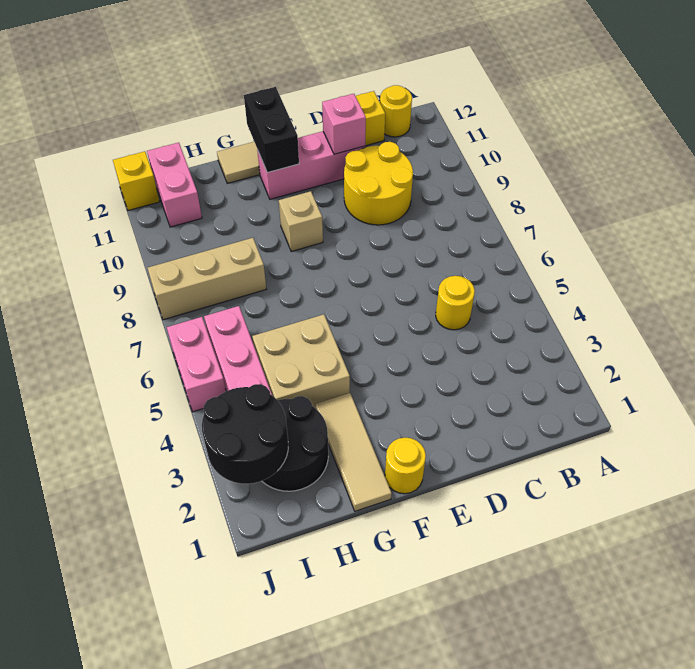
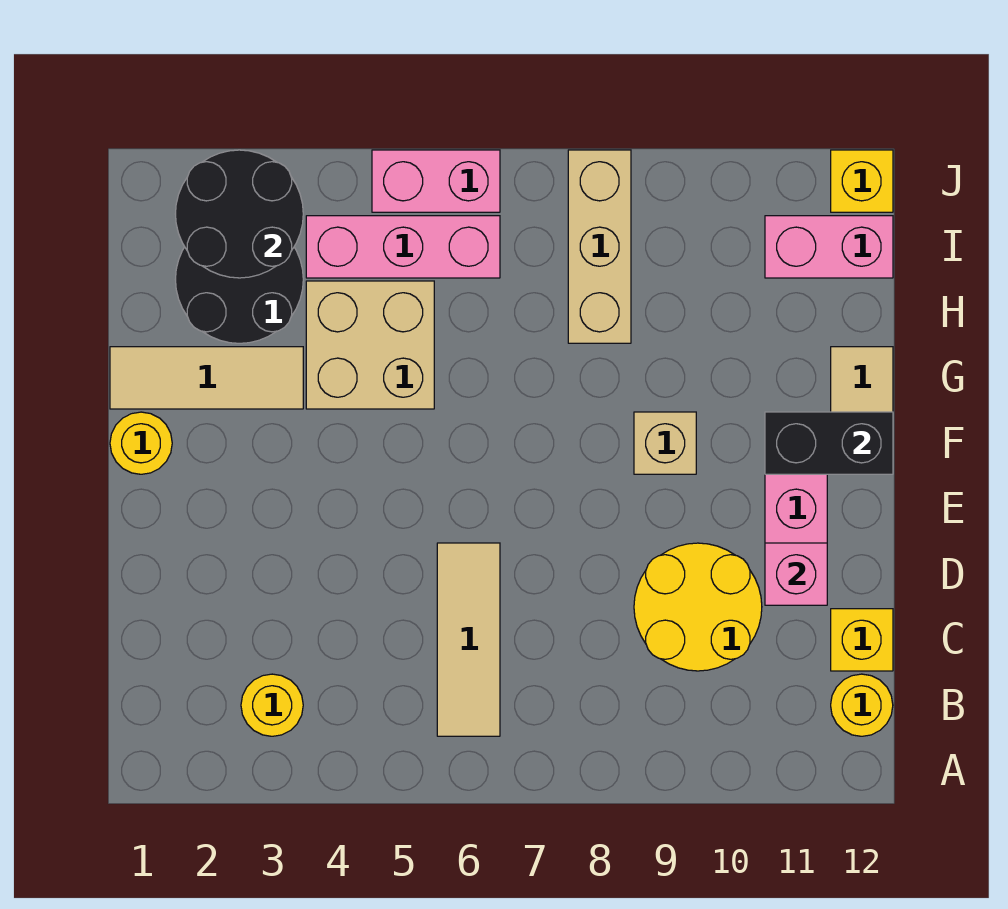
none -> tan tile B6:D6 level 1
yellow round brick C5 level 1 -> yellow round brick B3 level 1

